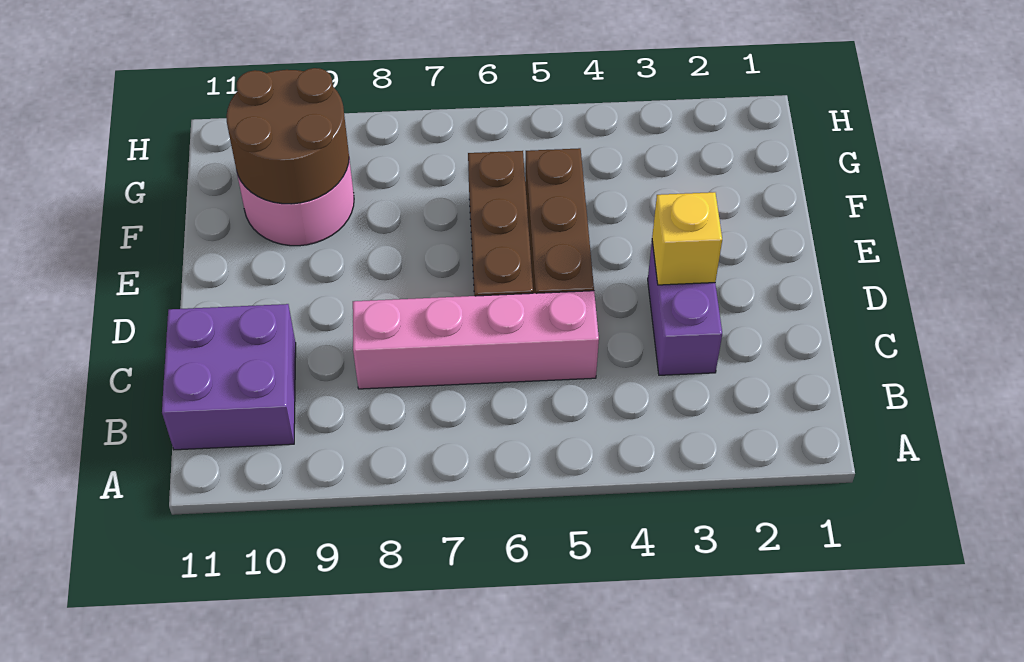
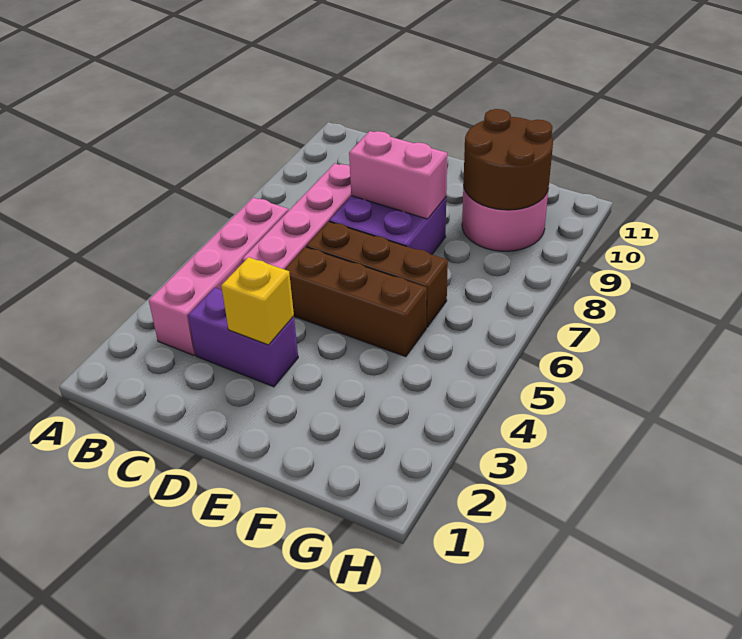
none -> pink brick B3:B6 level 1
purple brick B10:C11 level 1 -> purple brick D7:E8 level 1
none -> pink brick D8:E8 level 2

